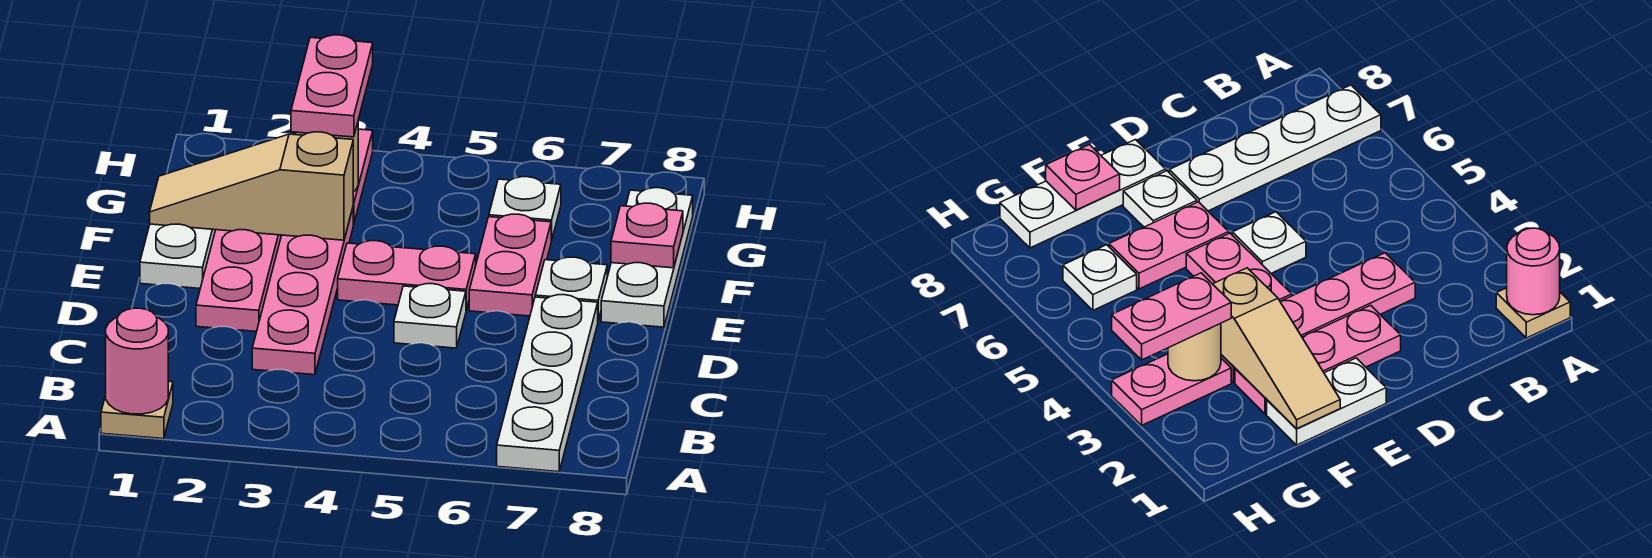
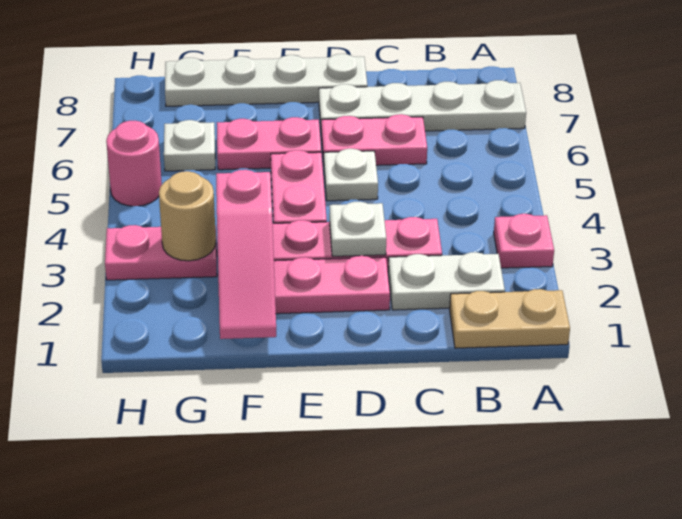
tan plate A1 level 1 -> tan plate A1:B1 level 1
pink round brick A1 level 2 -> pink round brick H5 level 1
white plate E1:F1 level 1 -> white plate B2:C2 level 1
white plate E7 level 1 -> white plate D3 level 2
white plate E8:G8 level 1 -> white plate D8:G8 level 1
tan slope F1:F3 level 2 top 3 -> pink slope F1:F3 level 2 top 3
pink plate F8 level 2 -> pink plate A3 level 1
pink plate G3:H3 level 3 -> pink plate C6:D6 level 1

